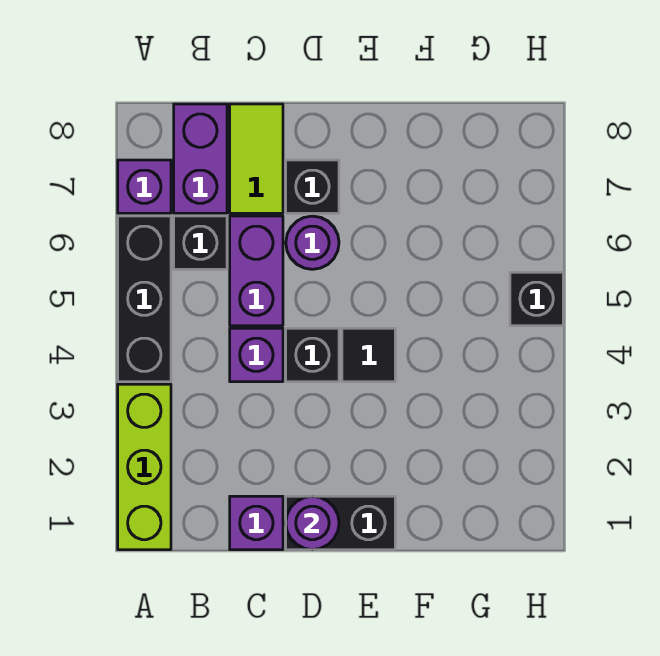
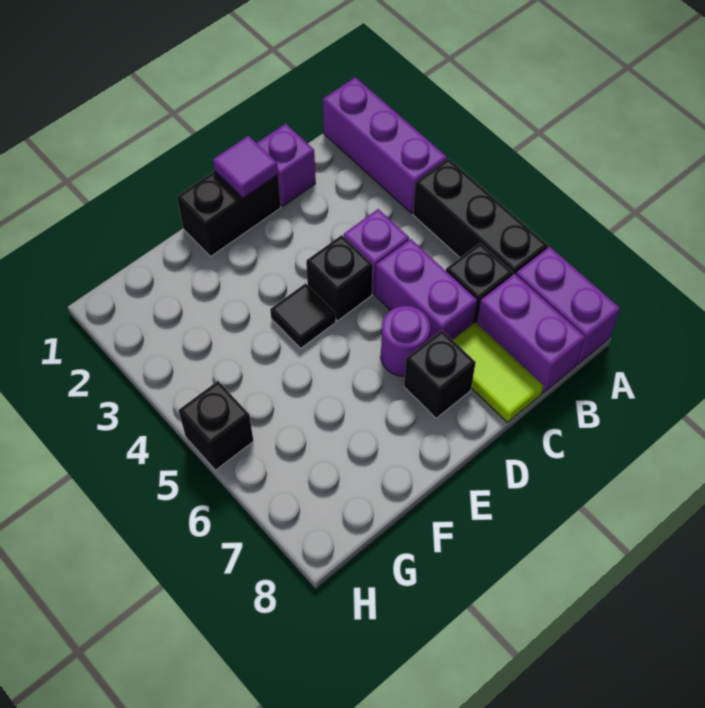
lime brick A1:A3 level 1 -> purple brick A1:A3 level 1
purple brick A7 level 1 -> purple brick A7:A8 level 1
purple round brick D1 level 2 -> purple tile D1 level 2

